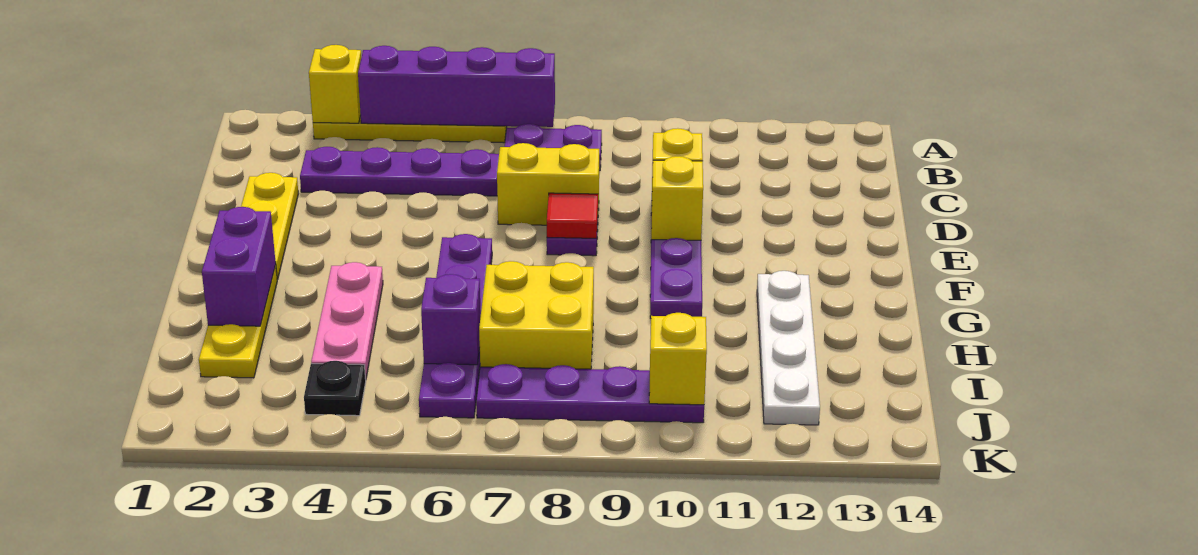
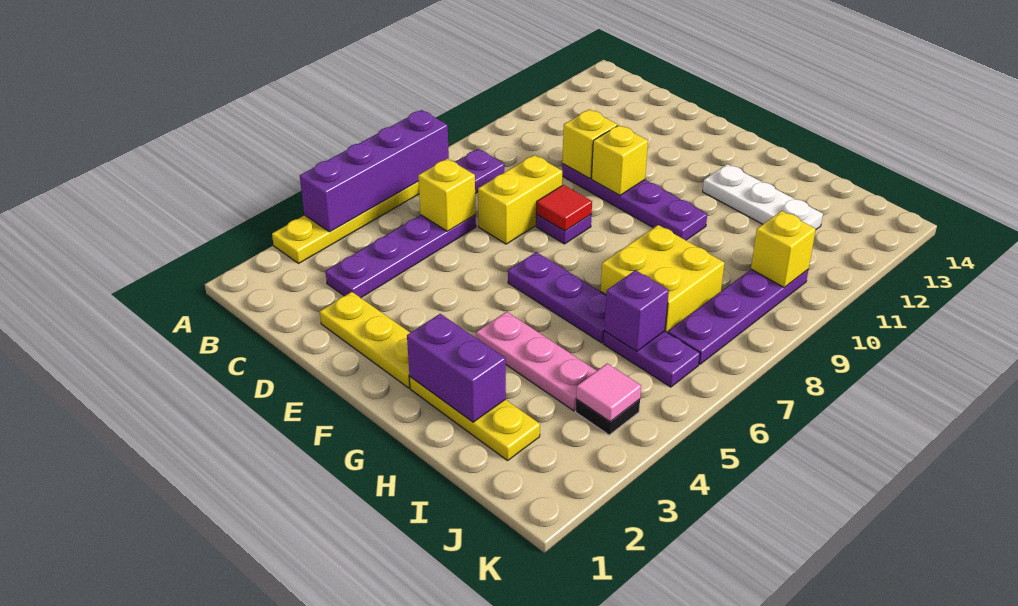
yellow brick A3 level 2 -> yellow brick C6 level 2
white plate G12:J12 level 1 -> white plate G12:I12 level 1
none -> pink tile J4 level 2

